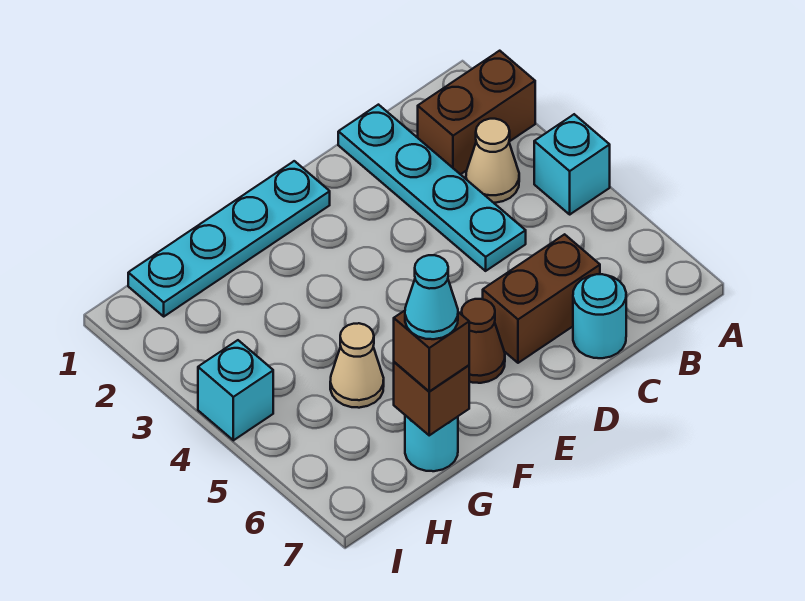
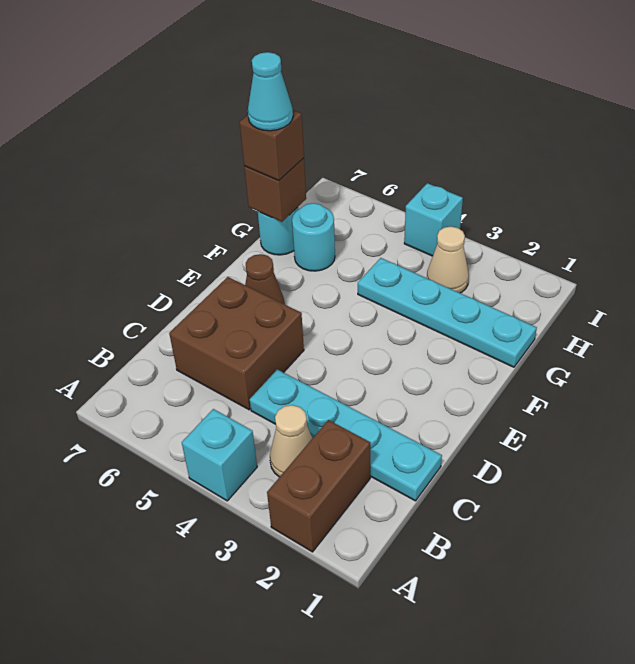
brown brick C6:D6 level 1 -> brown brick C5:D6 level 1
cyan round brick C7 level 1 -> cyan round brick G6 level 1
cyan plate E1:H1 level 1 -> cyan plate G1:G4 level 1
tan cone G5 level 1 -> tan cone H3 level 1

